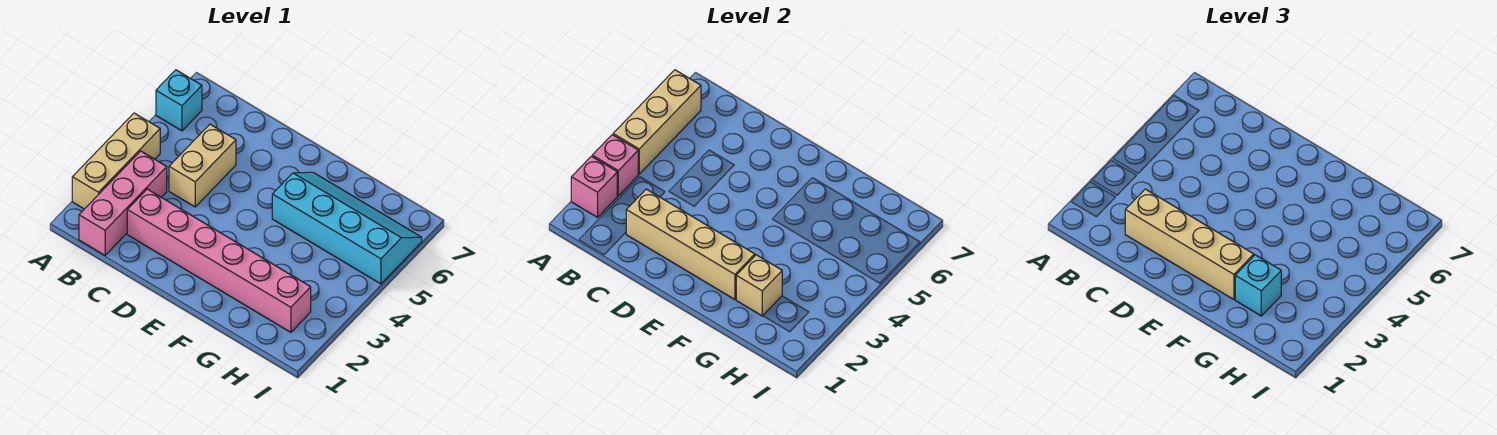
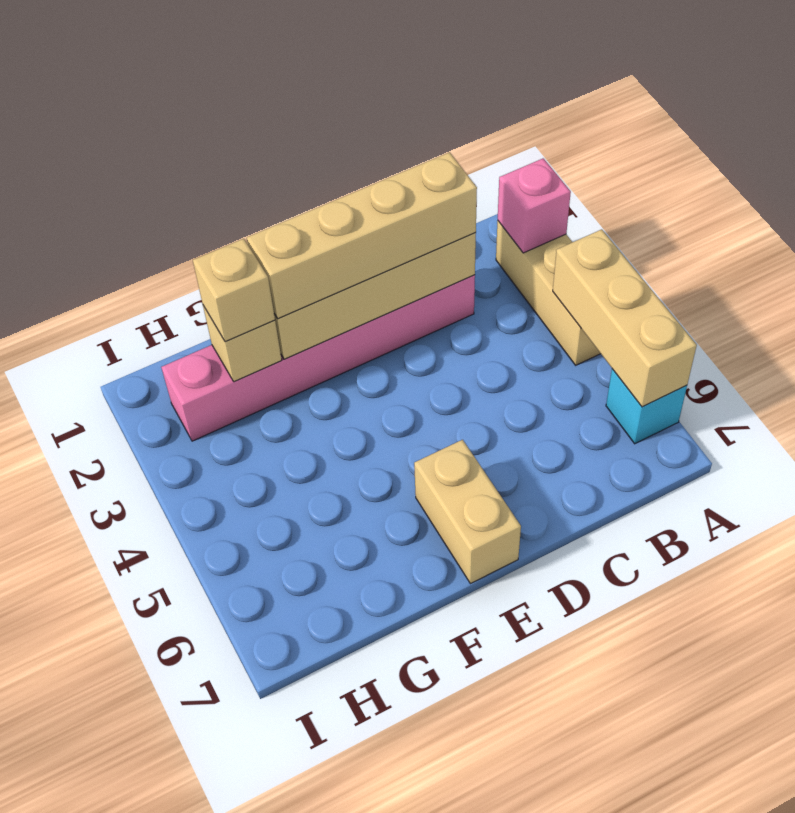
pink brick A3 level 2 -> none
pink brick B1:B3 level 1 -> none
tan brick C4:C5 level 1 -> tan brick E6:E7 level 1
cyan slope F5:I6 level 1 top 5 -> none
cyan brick G2 level 3 -> tan brick G2 level 3

